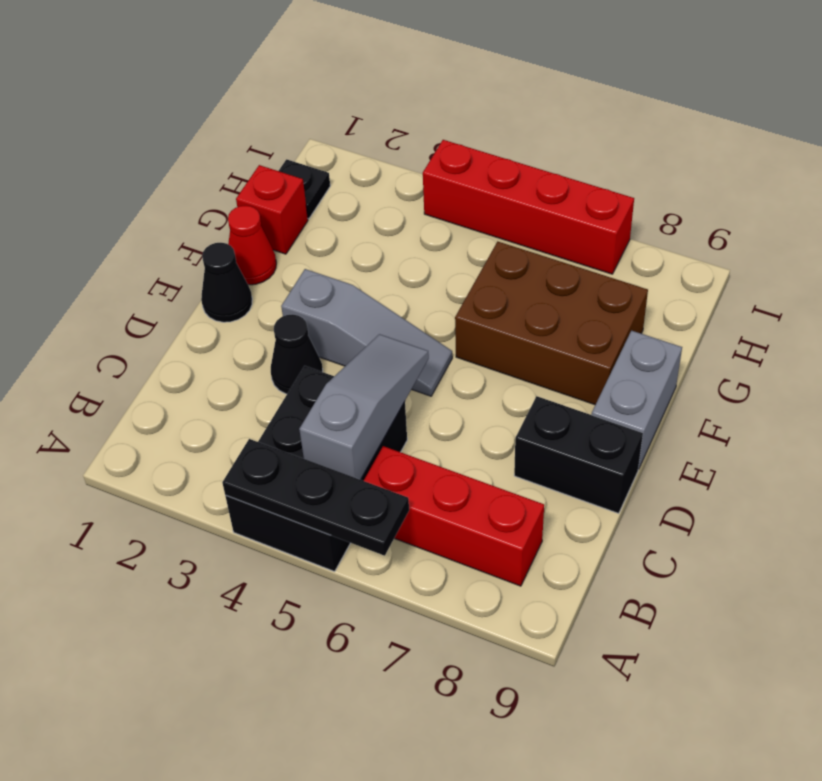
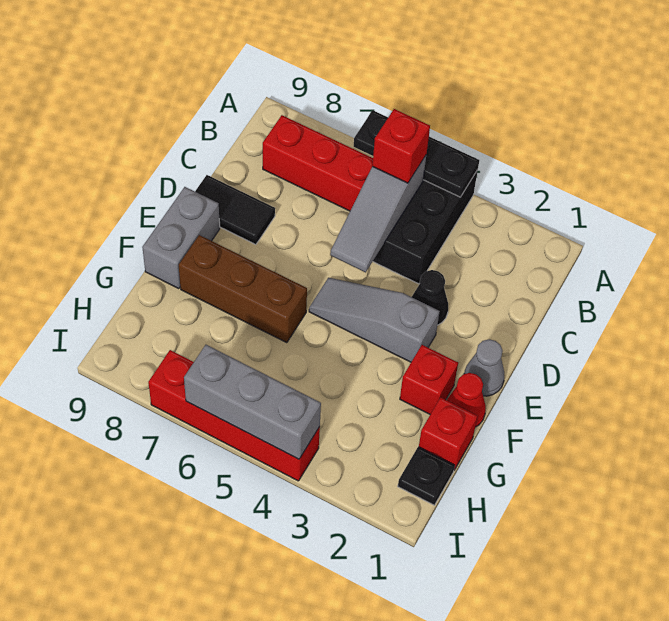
none -> red brick B5 level 3
black brick D8:D9 level 1 -> black tile D8:D9 level 1
black cone E1 level 1 -> grey cone E1 level 1
none -> red brick F2 level 1
brown brick F6:G8 level 1 -> brown brick F6:F8 level 1
none -> grey brick I4:I6 level 2

